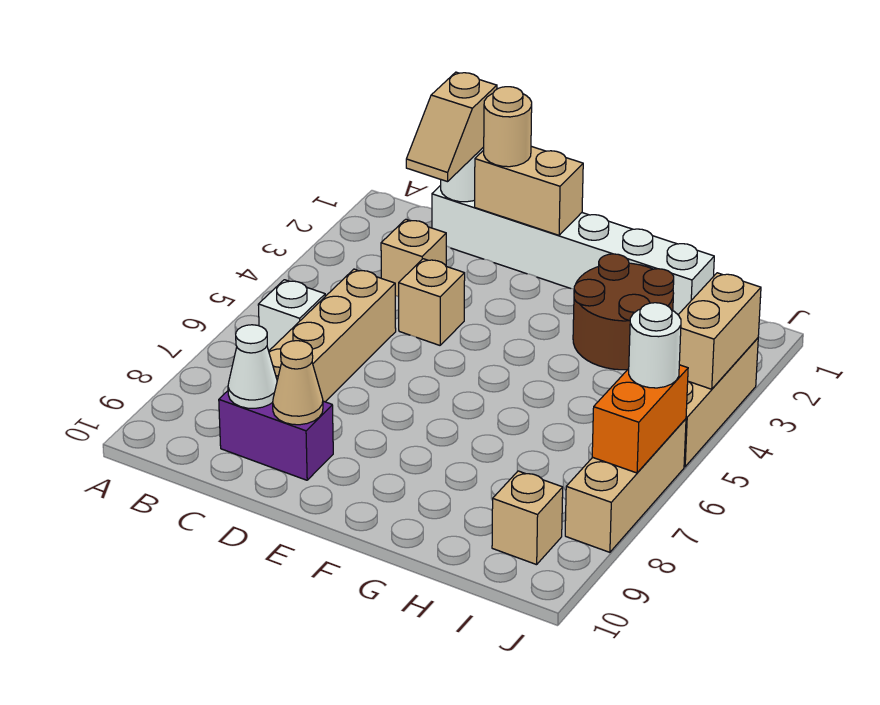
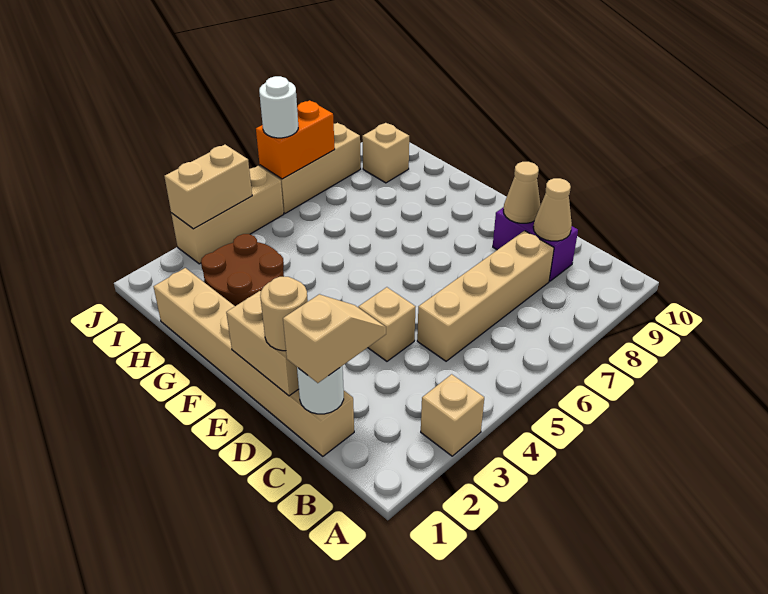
white brick B6 level 1 -> none
white brick C1:H1 level 1 -> tan brick C1:H1 level 1
tan brick C3 level 1 -> tan brick A3 level 1
white cone C9 level 2 -> tan cone C9 level 2

